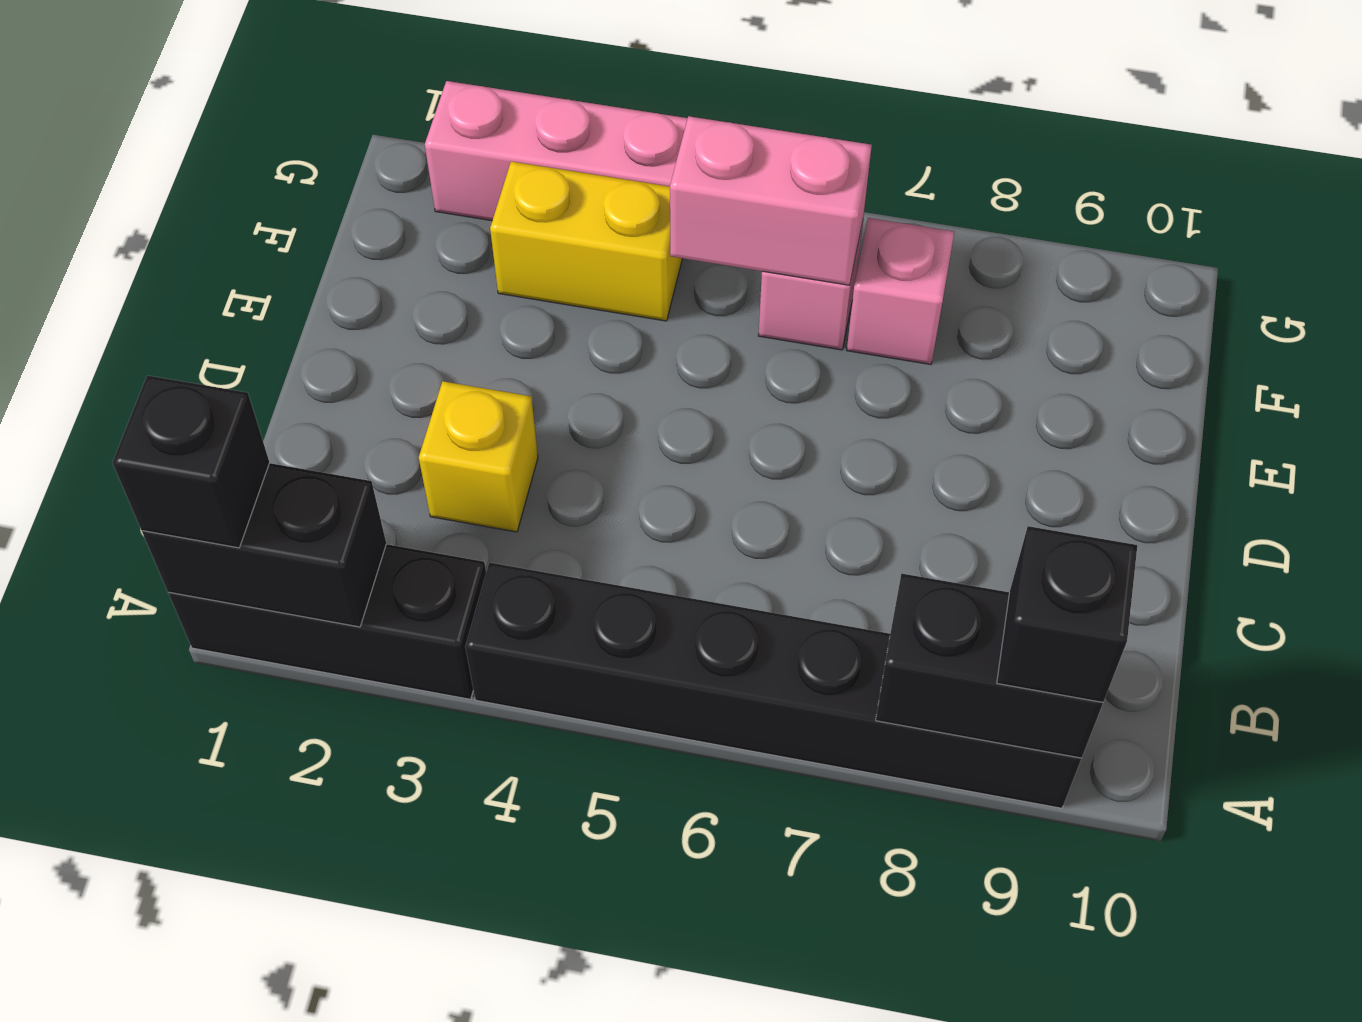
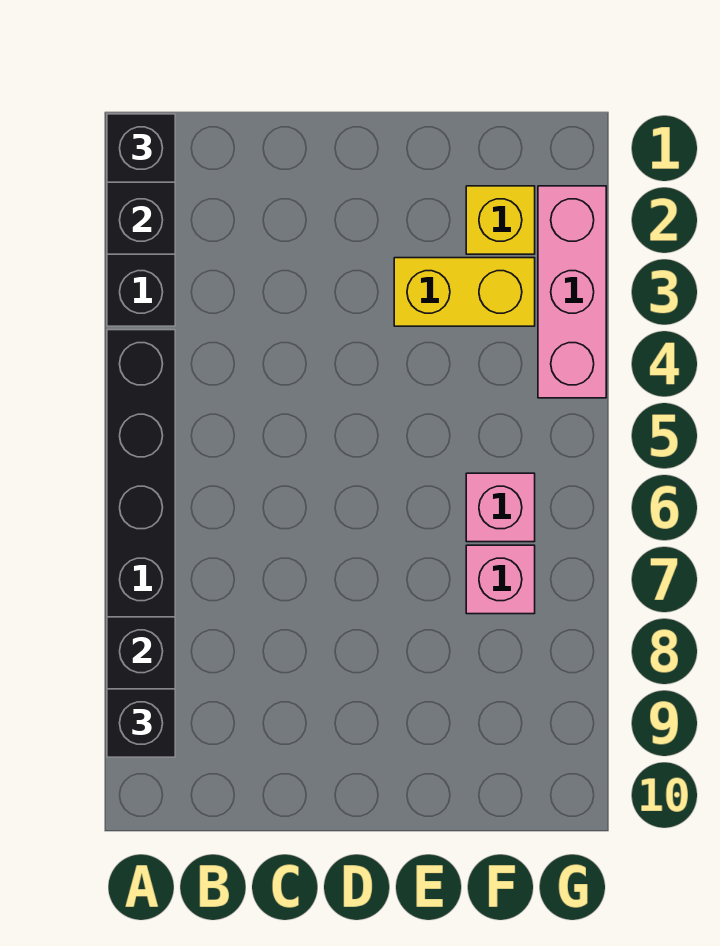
yellow brick C3 level 1 -> yellow brick F2 level 1
yellow brick F3:F4 level 1 -> yellow brick E3:F3 level 1
pink brick F5:F6 level 2 -> none

